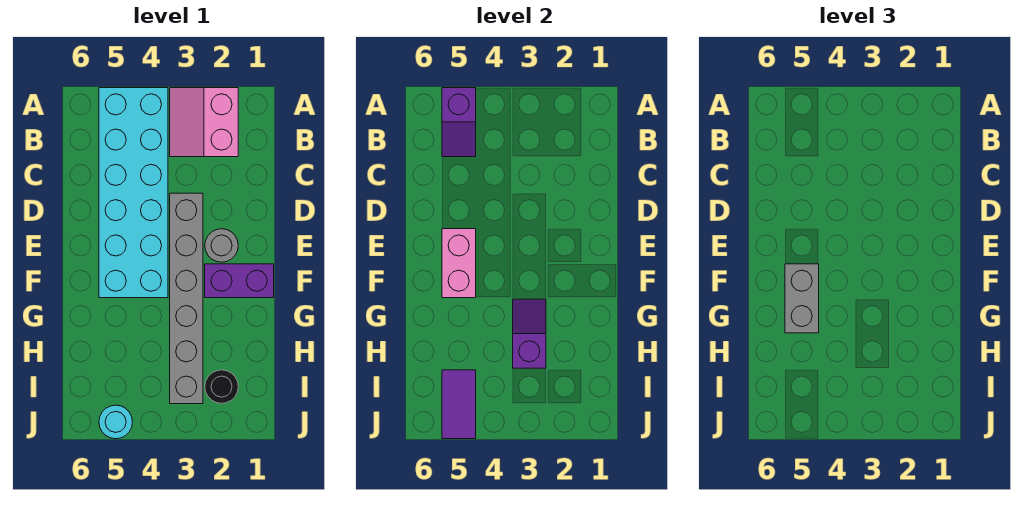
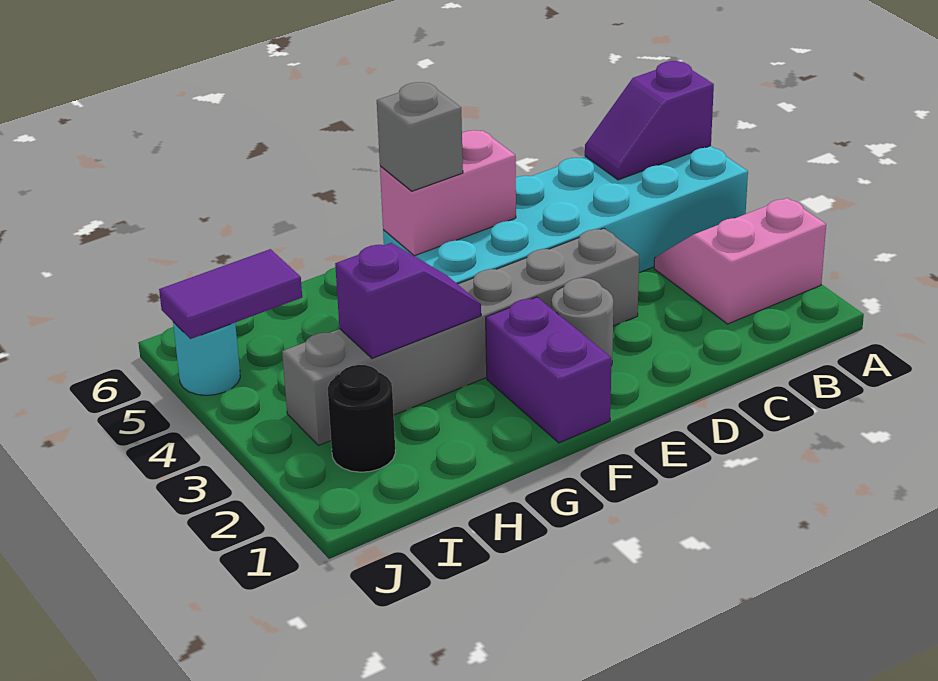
grey brick F5:G5 level 3 -> grey brick F5 level 3

